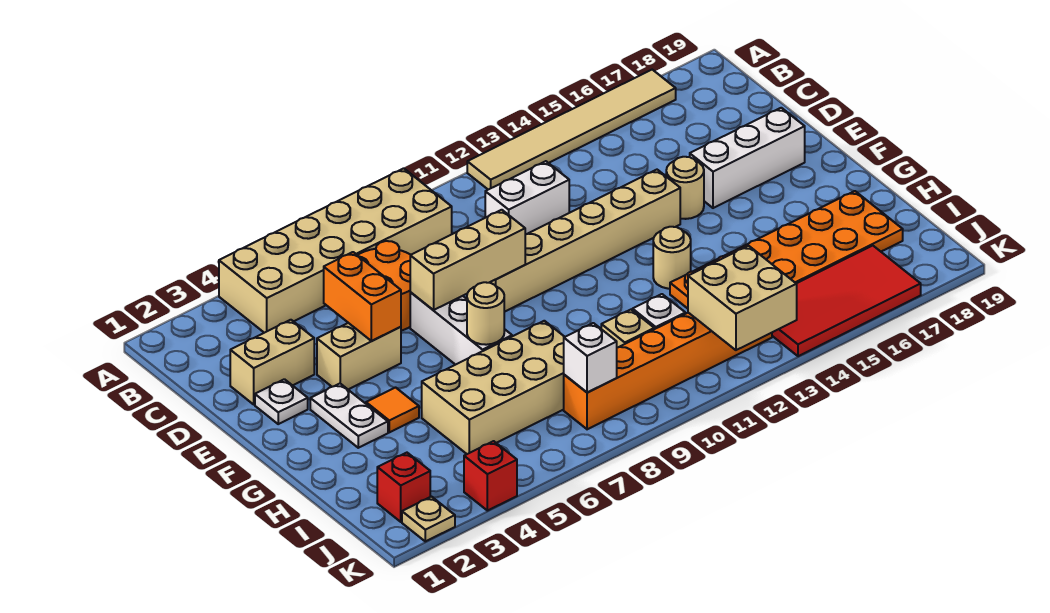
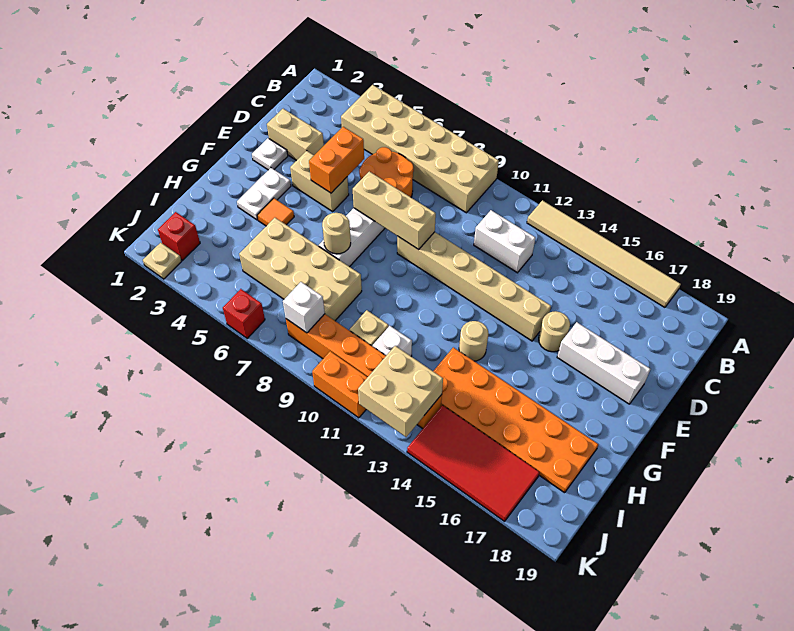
red brick K4 level 1 -> red brick K6 level 1
none -> orange brick K10:K11 level 1

